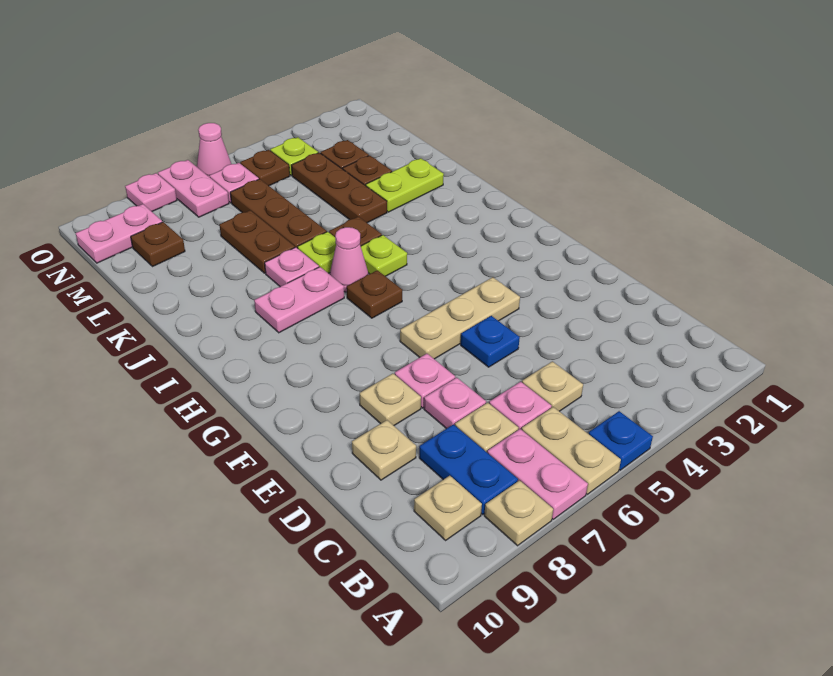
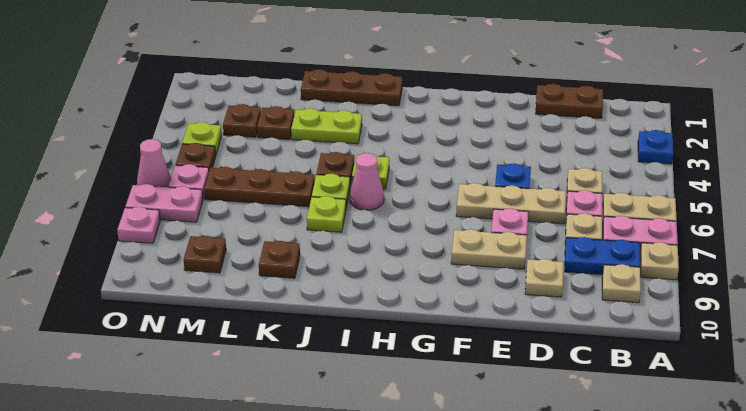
blue plate A5 level 1 -> blue plate A3 level 1
pink plate D7 level 1 -> none
tan plate E8 level 1 -> tan plate E8:F8 level 1
tan plate F4:F6 level 1 -> tan plate D6:F6 level 1
brown plate H6 level 1 -> brown plate K9 level 1
pink plate I7:I8 level 1 -> none
pink plate J7 level 1 -> lime plate J7 level 1
lime plate K2:K3 level 1 -> lime plate J3:K3 level 1
brown plate K4:M4 level 1 -> brown plate I1:K1 level 1
brown plate K7:L7 level 1 -> brown plate C1:D1 level 1
pink plate N9:N10 level 1 -> none

